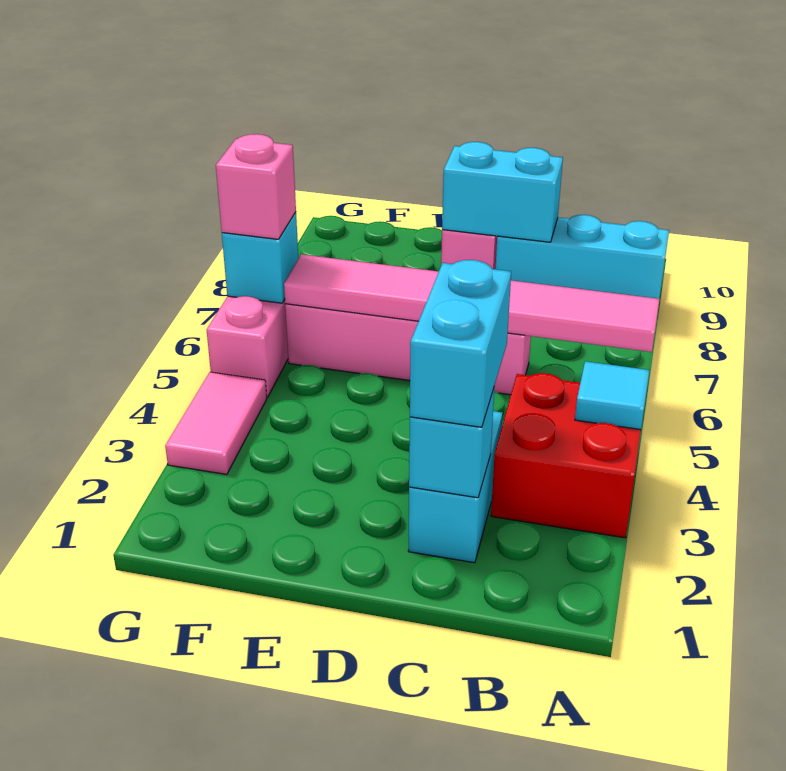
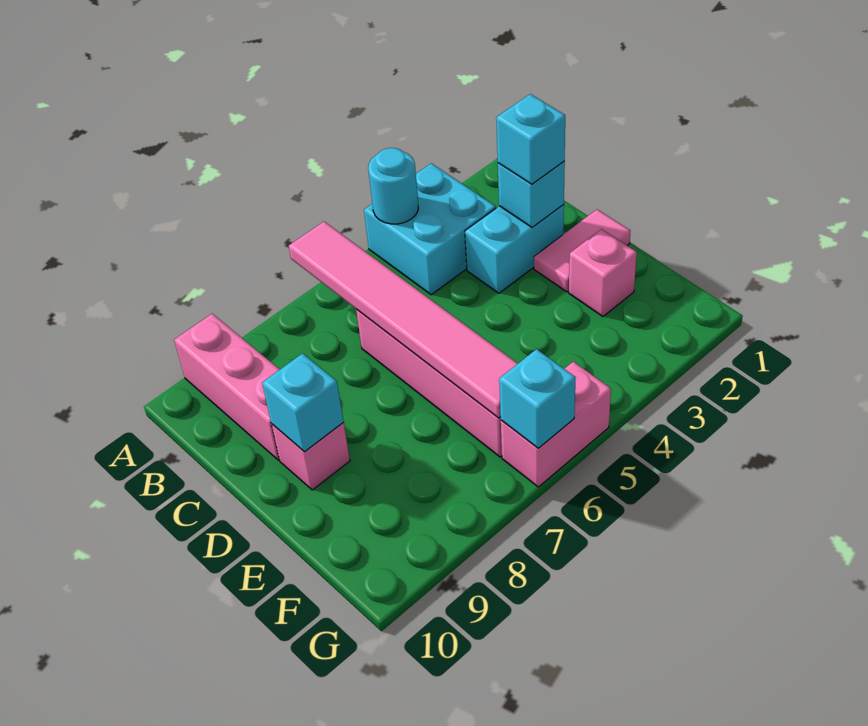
red brick A3:B4 level 1 -> cyan brick A3:B4 level 1
cyan tile A4 level 2 -> cyan round brick A4 level 2
cyan brick A9:C9 level 1 -> pink brick A9:C9 level 1
cyan brick C2:C3 level 3 -> cyan brick C2 level 3
cyan brick C9:D9 level 2 -> cyan brick D9 level 2
pink tile G3:G4 level 1 -> pink tile D1:D2 level 1
pink brick G6 level 3 -> pink brick E2 level 1

